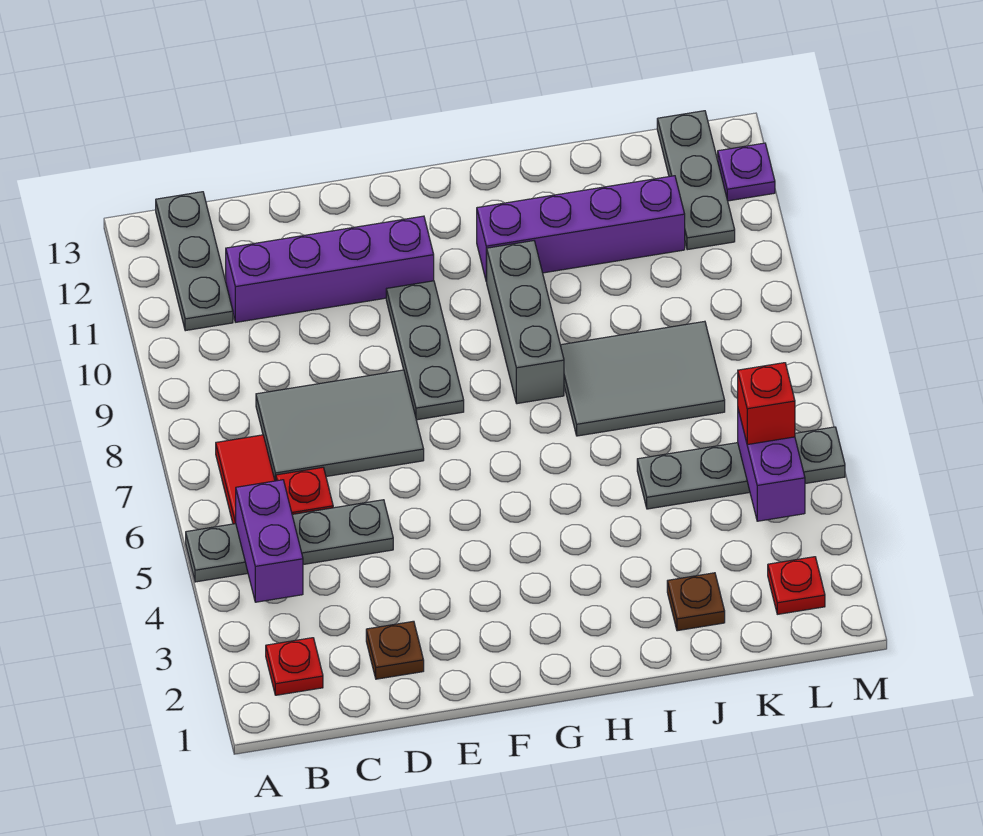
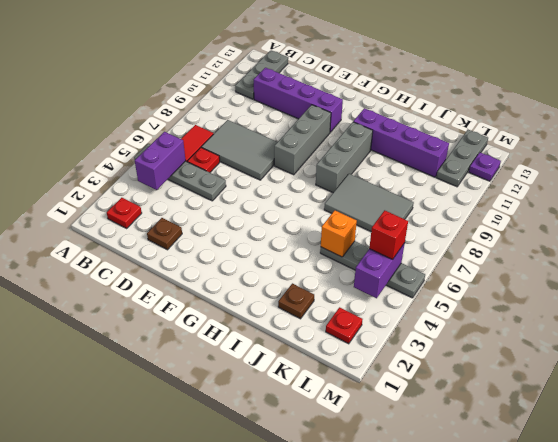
grey plate F8:F10 level 1 -> grey brick F8:F10 level 1
none -> orange brick J5 level 2

